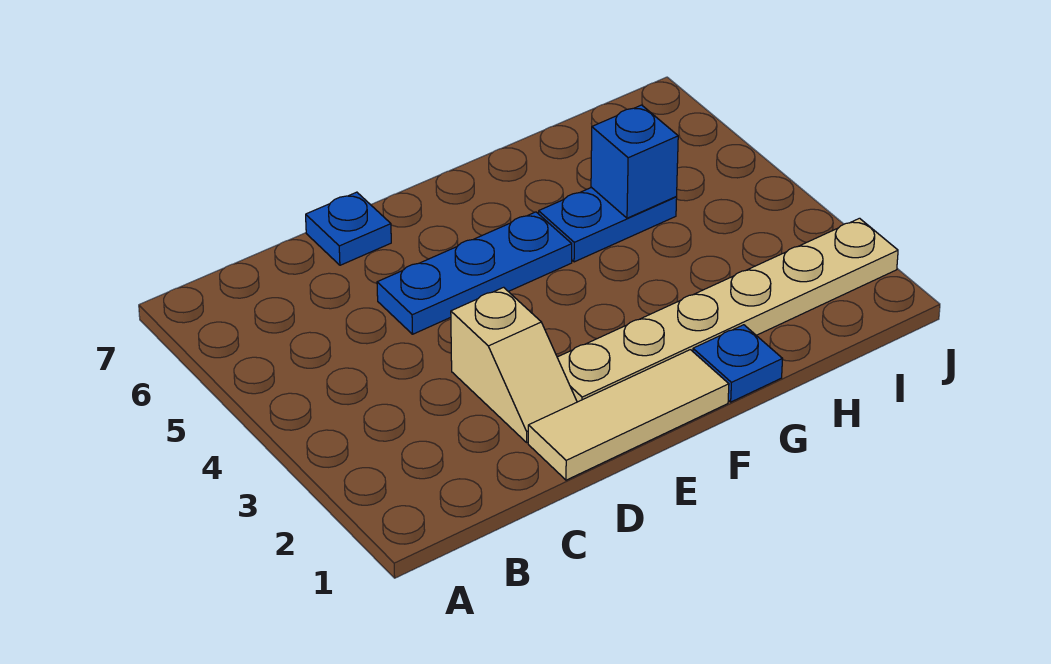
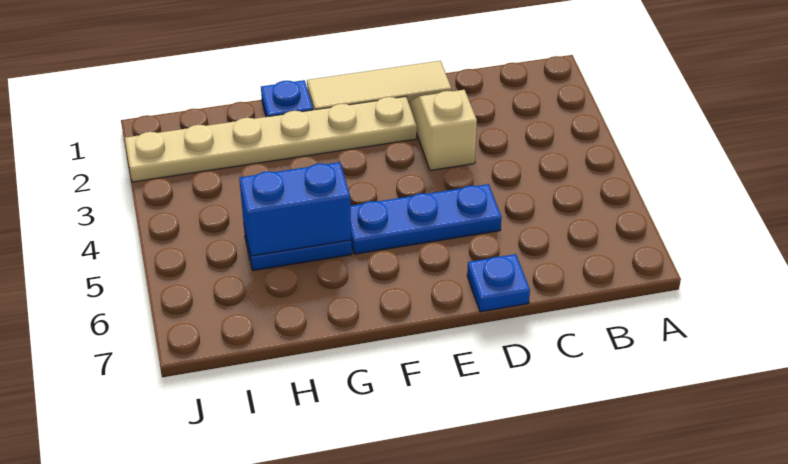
blue brick H5 level 2 -> blue brick G5:H5 level 2

